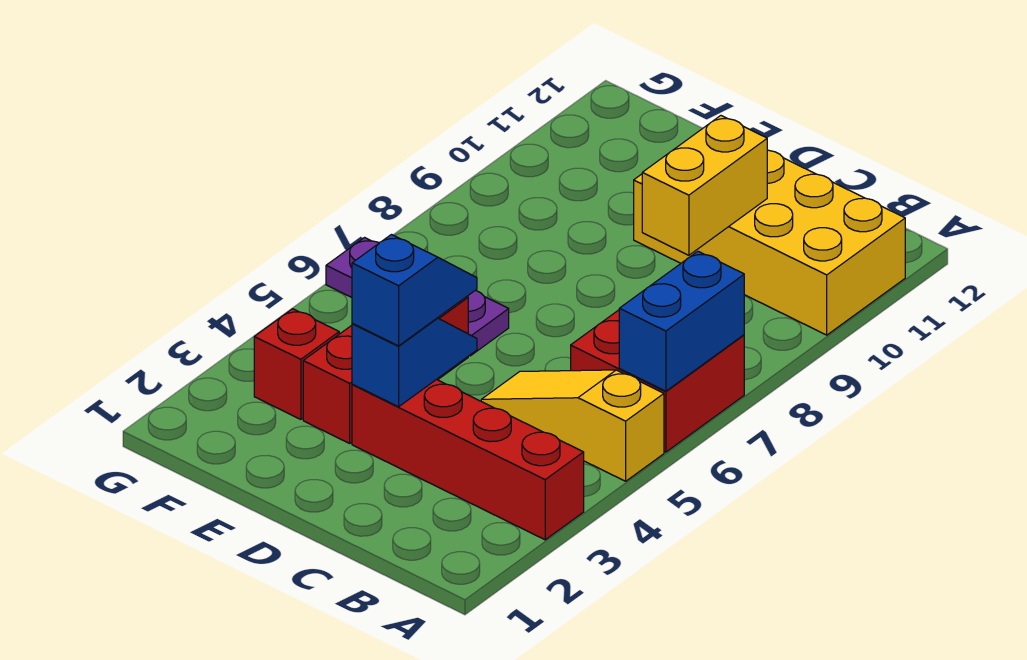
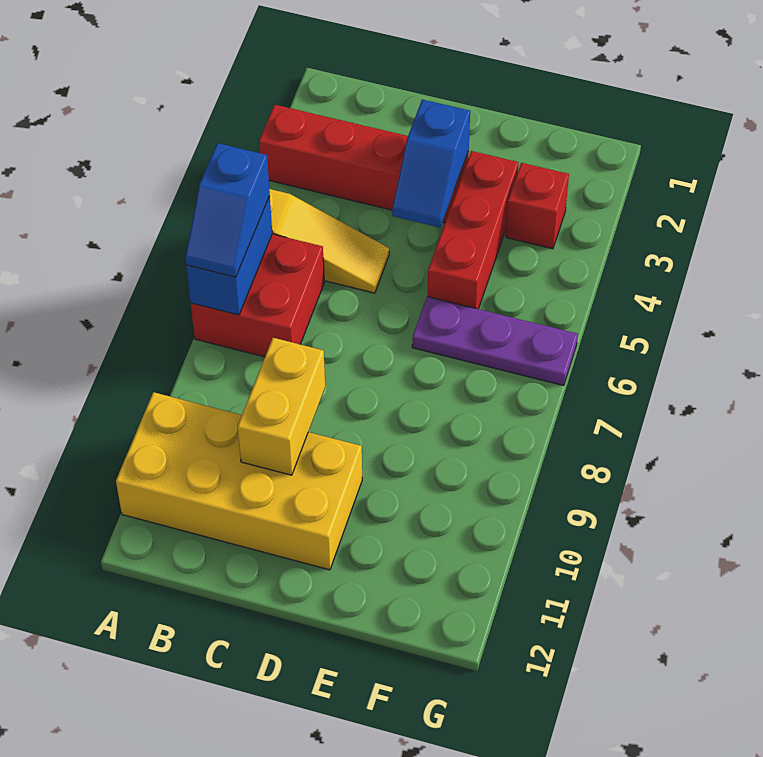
blue slope D3:D4 level 3 top 3 -> blue slope A6:A7 level 3 top 6

